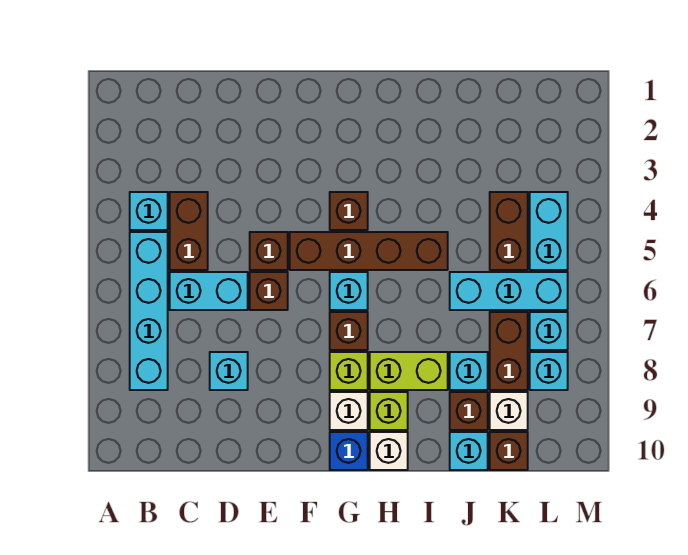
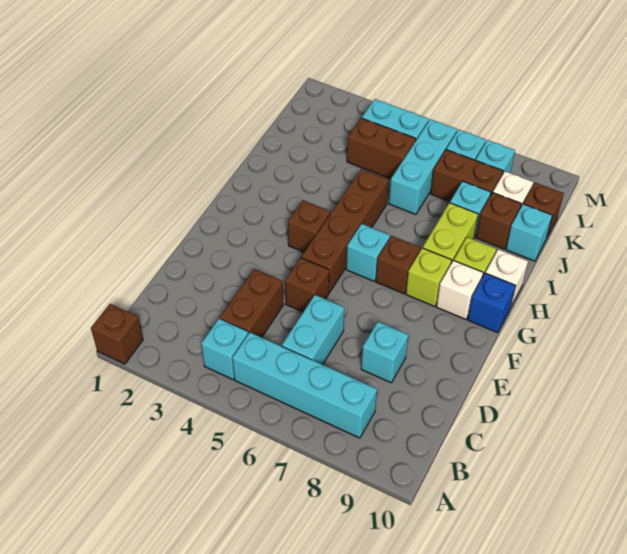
brown brick C4:C5 level 1 -> brown brick C4:D4 level 1
brown brick E6 level 1 -> brown brick A1 level 1

